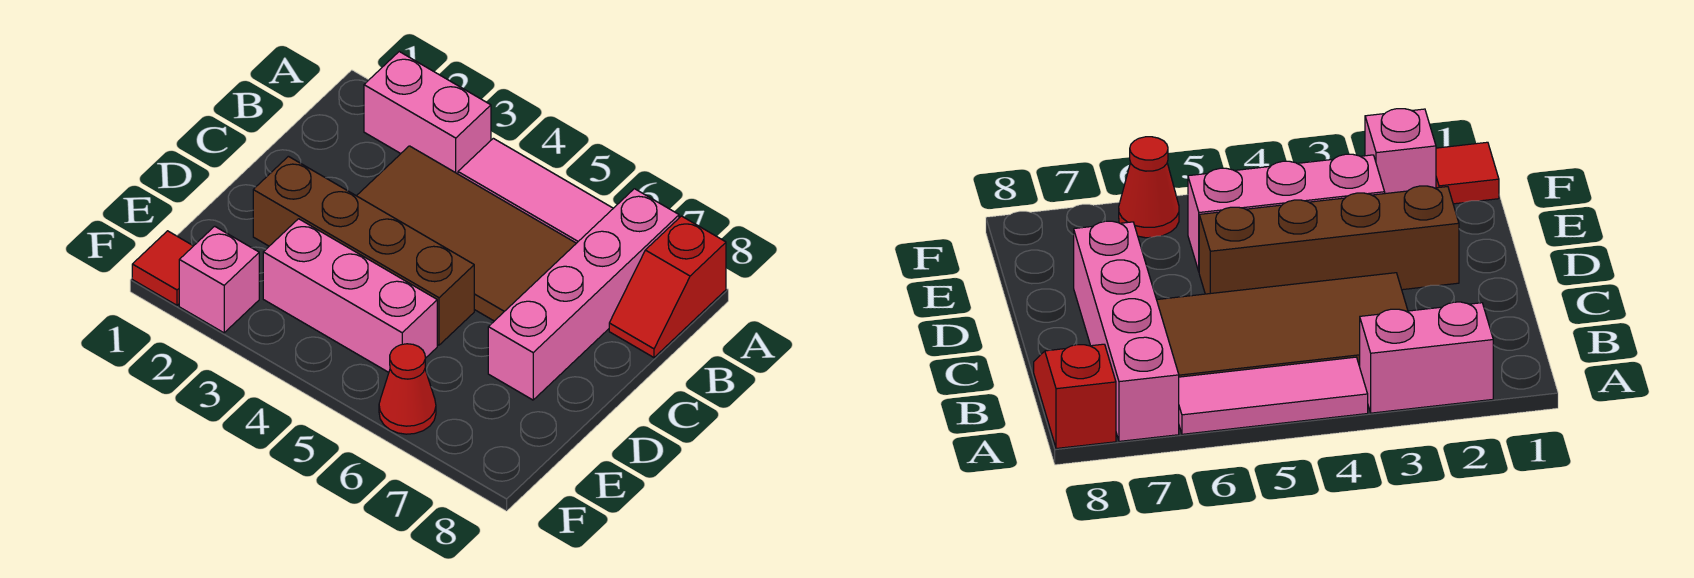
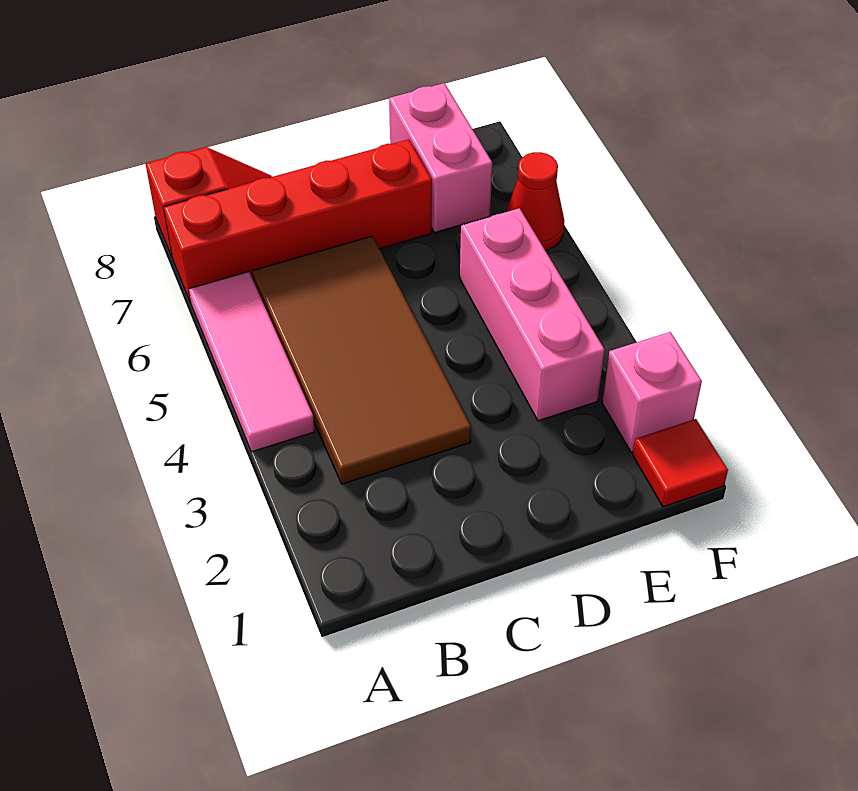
pink brick A2:A3 level 1 -> pink brick E7:E8 level 1
pink brick A7:D7 level 1 -> red brick A7:D7 level 1
brown brick D2:D5 level 1 -> none

